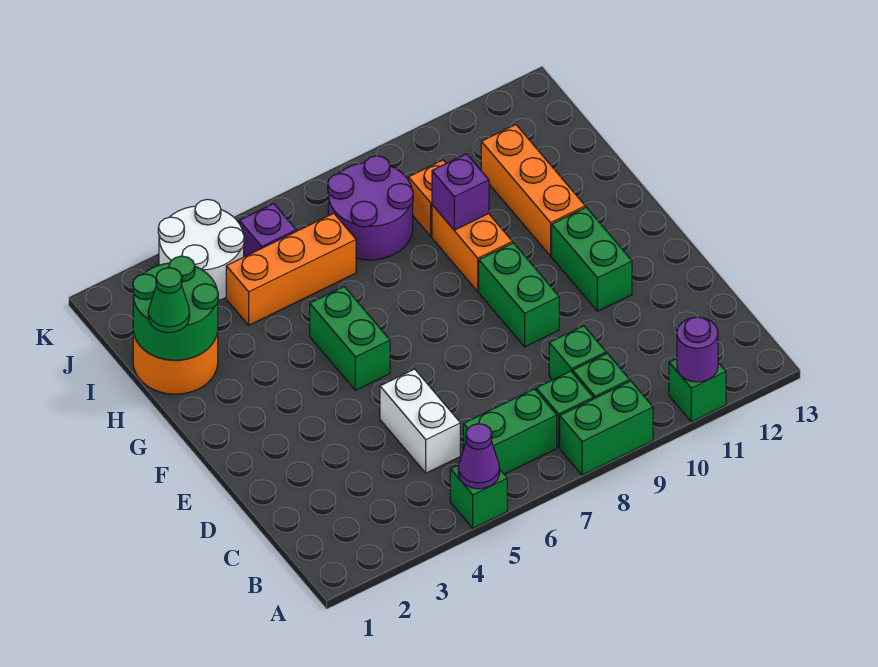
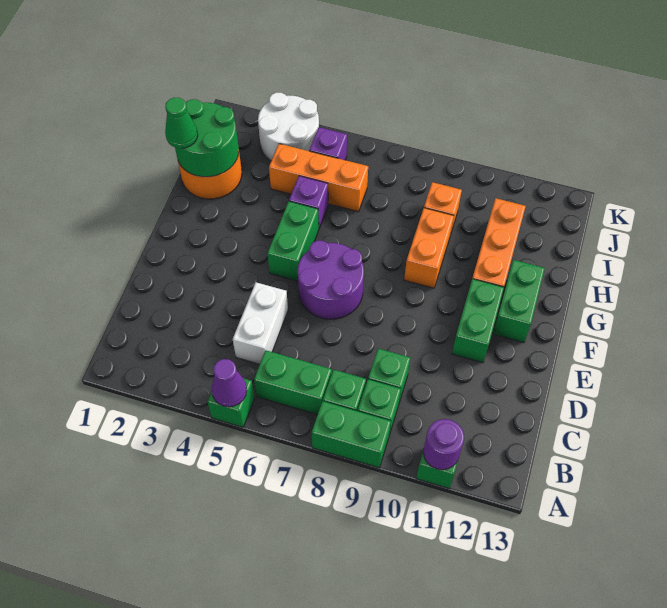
green brick E9:F9 level 1 -> green brick F12:G12 level 1
purple brick H9 level 2 -> purple brick H5 level 1
purple round brick I7:J8 level 1 -> purple round brick E6:F7 level 1

